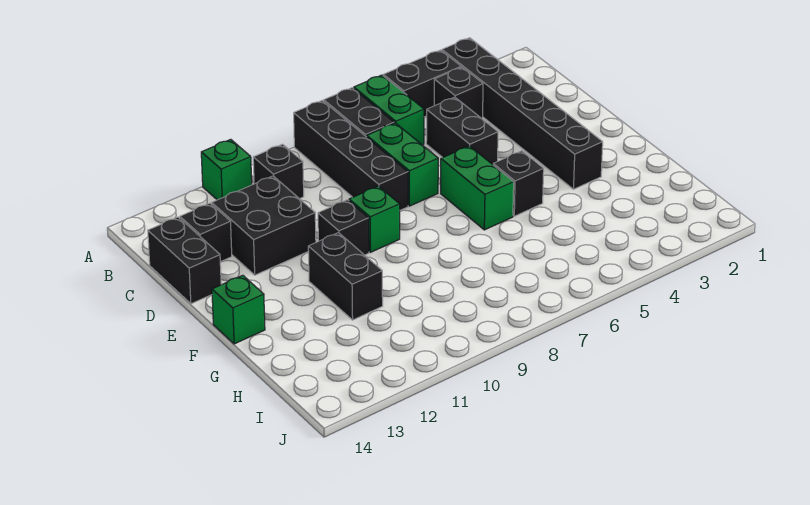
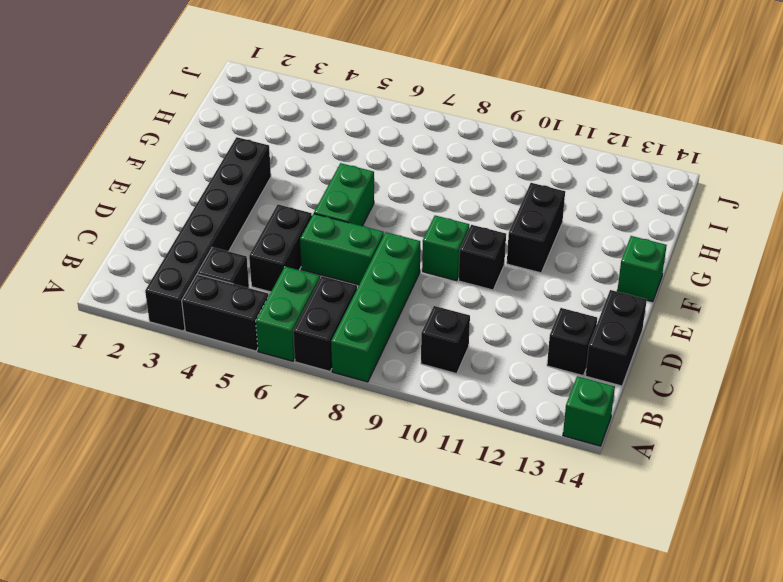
black brick A8:D8 level 1 -> green brick A8:D8 level 1
green brick A11 level 1 -> green brick A14 level 1
green brick C7:D7 level 1 -> green brick D6:D7 level 1
black brick C11:D12 level 1 -> none
black brick F5 level 1 -> none

